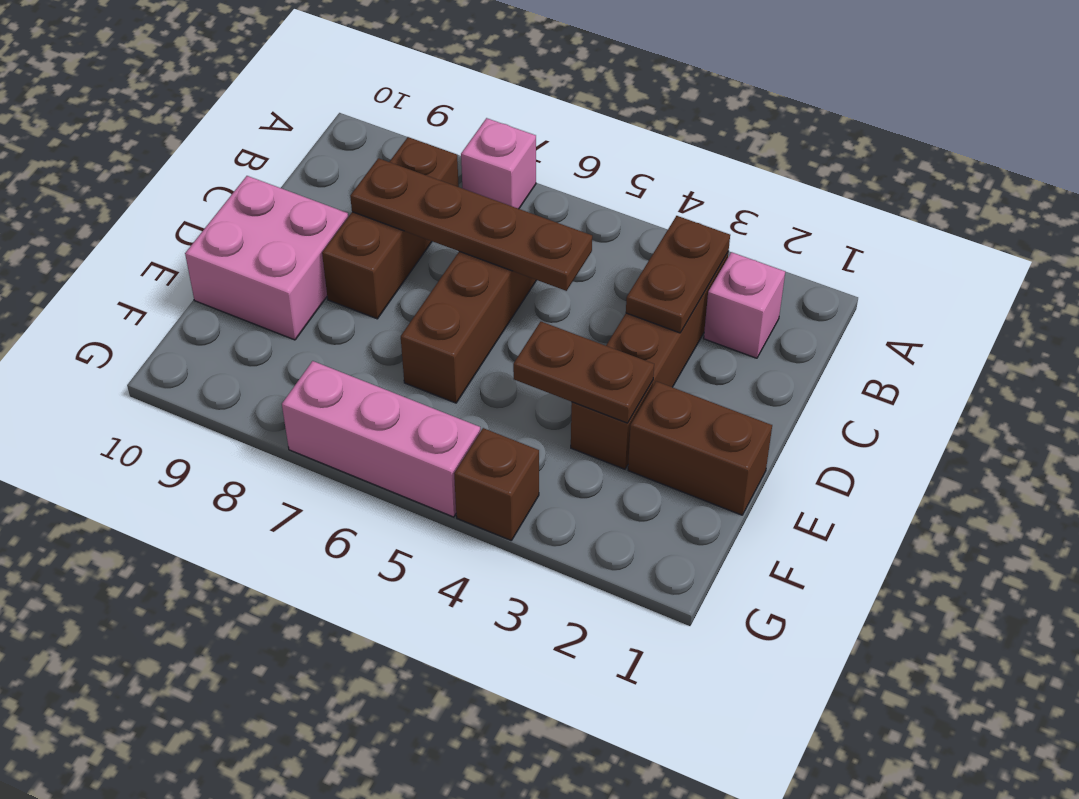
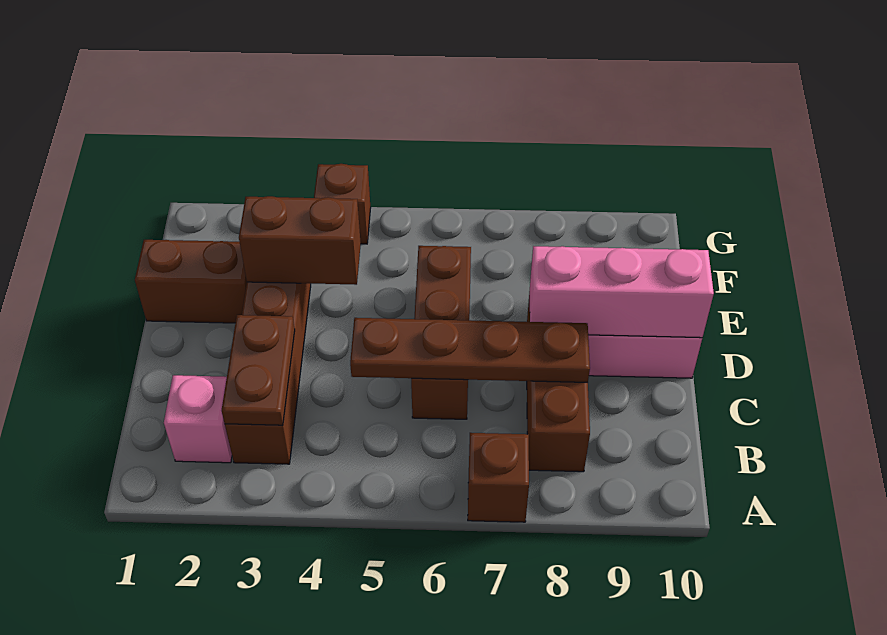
pink brick A7 level 1 -> brown brick A7 level 1
brown plate E3:E4 level 2 -> brown brick E3:E4 level 2
pink brick G5:G7 level 1 -> pink brick D8:D10 level 2

